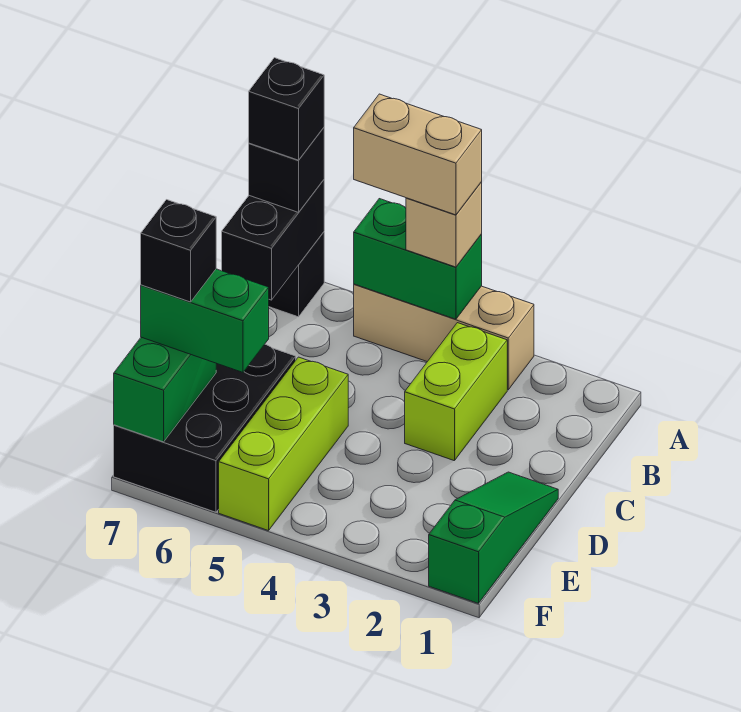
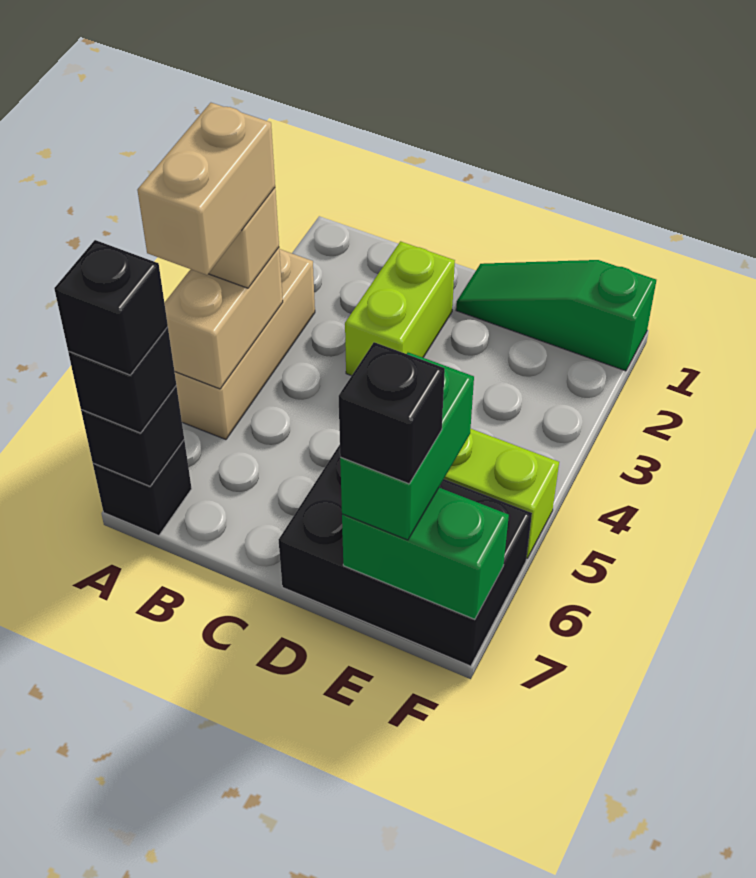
green brick A4:A5 level 2 -> tan brick A4:A5 level 2
black brick A7:B7 level 2 -> black brick A7 level 2
lime brick B3:C3 level 1 -> lime brick C2:C3 level 1

